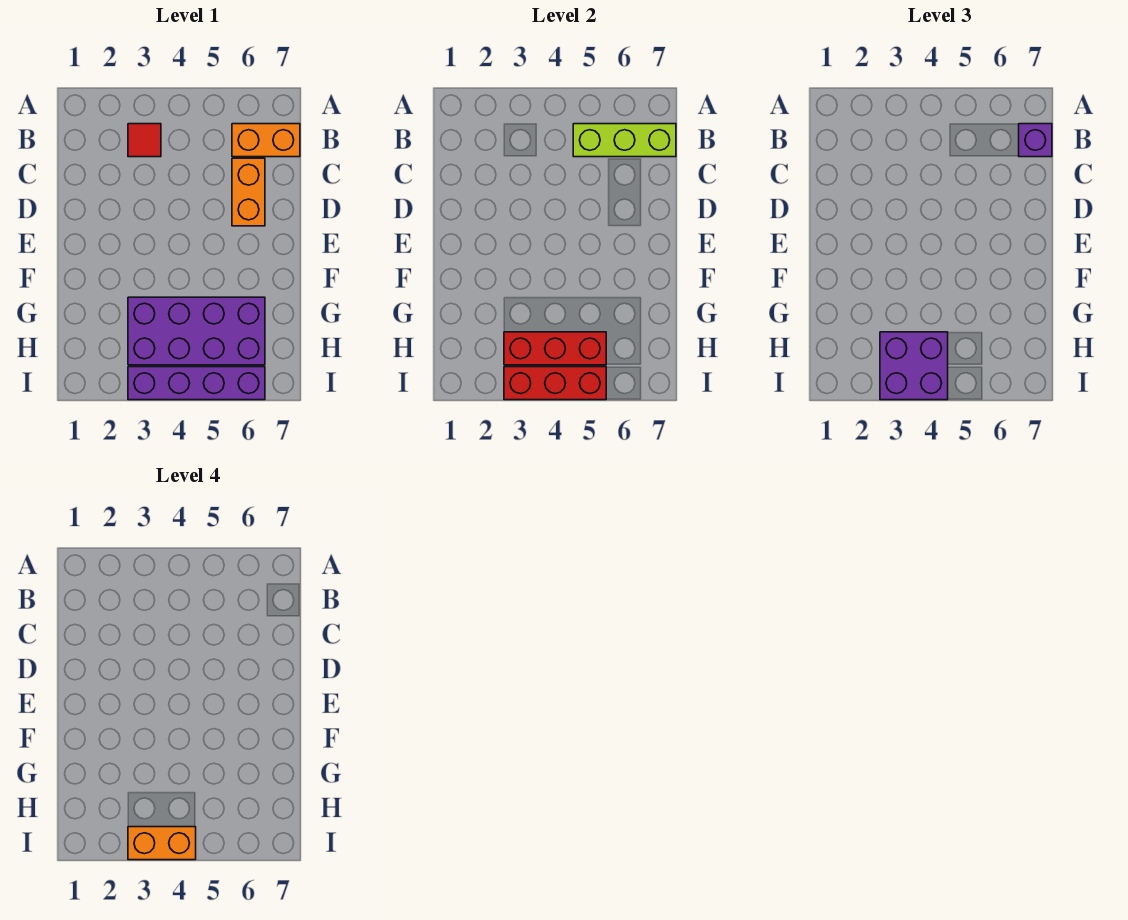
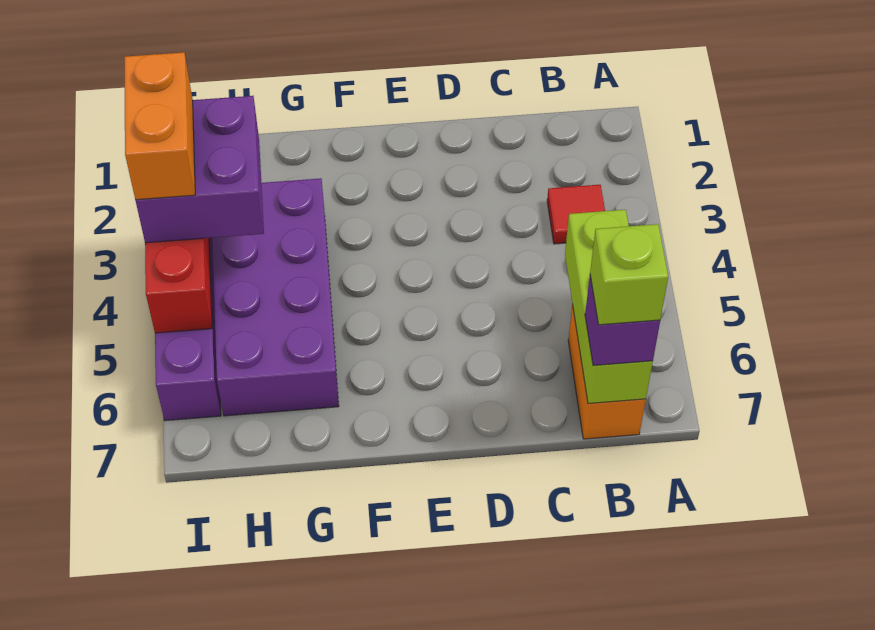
none -> lime brick B7 level 4
orange brick C6:D6 level 1 -> none
red brick H3:H5 level 2 -> none

